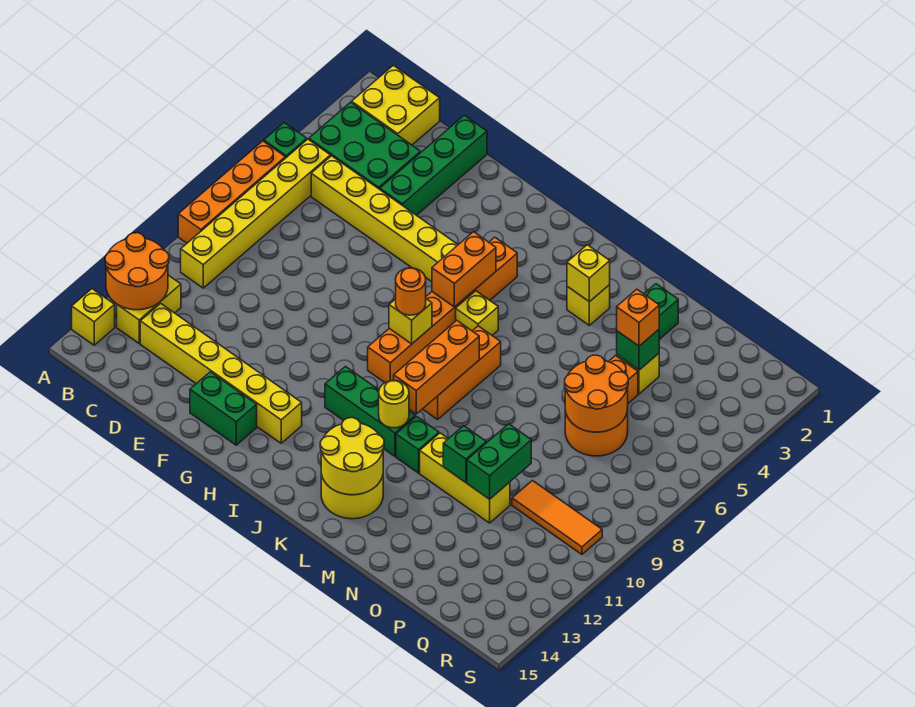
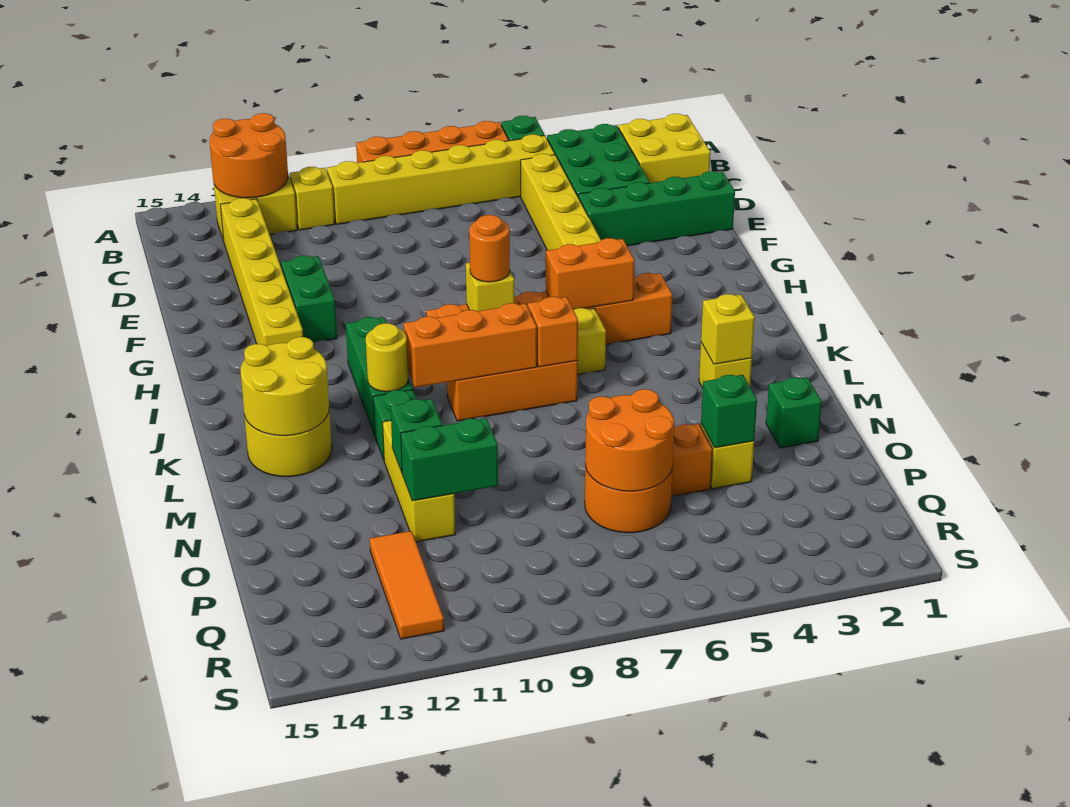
yellow brick A14 level 1 -> yellow brick B11 level 1
green brick F14:G14 level 1 -> green brick F12:G12 level 1
orange brick O4 level 3 -> orange brick K7 level 2
orange tile P10:R10 level 1 -> orange tile P12:R12 level 1

